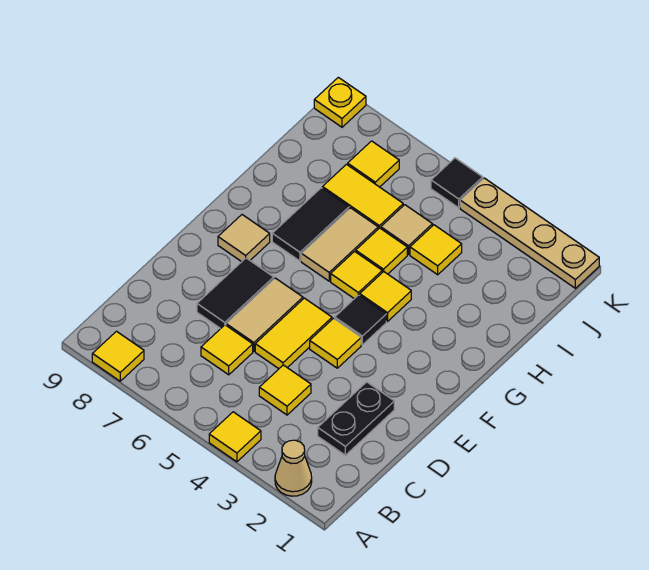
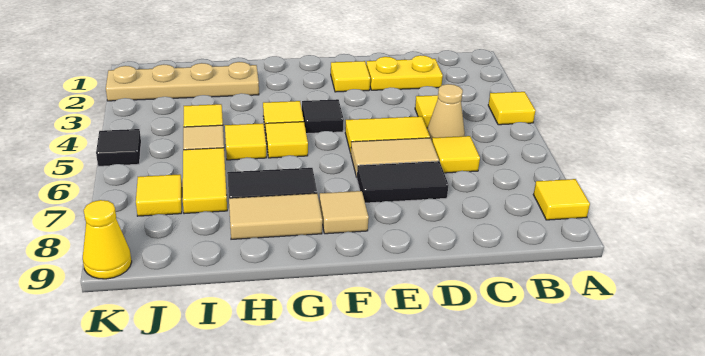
tan cone A2 level 1 -> tan cone C5 level 1
black plate C2:D2 level 1 -> yellow plate C2:D2 level 1
yellow tile E4 level 1 -> yellow tile E2 level 1
tan tile G6:H6 level 1 -> tan tile G8:H8 level 1
tan plate K1:K4 level 1 -> tan plate H2:K2 level 1
yellow plate K9 level 1 -> yellow cone K9 level 1

